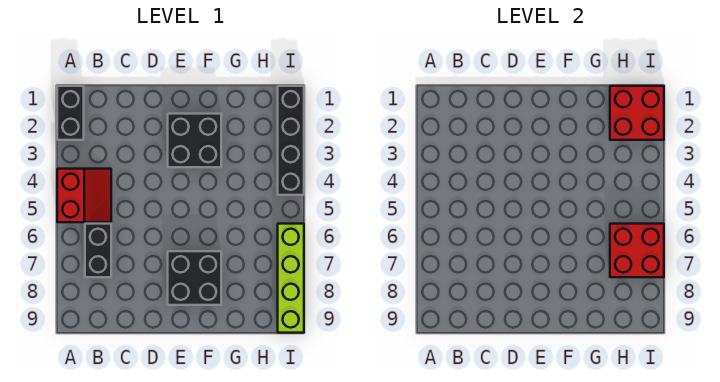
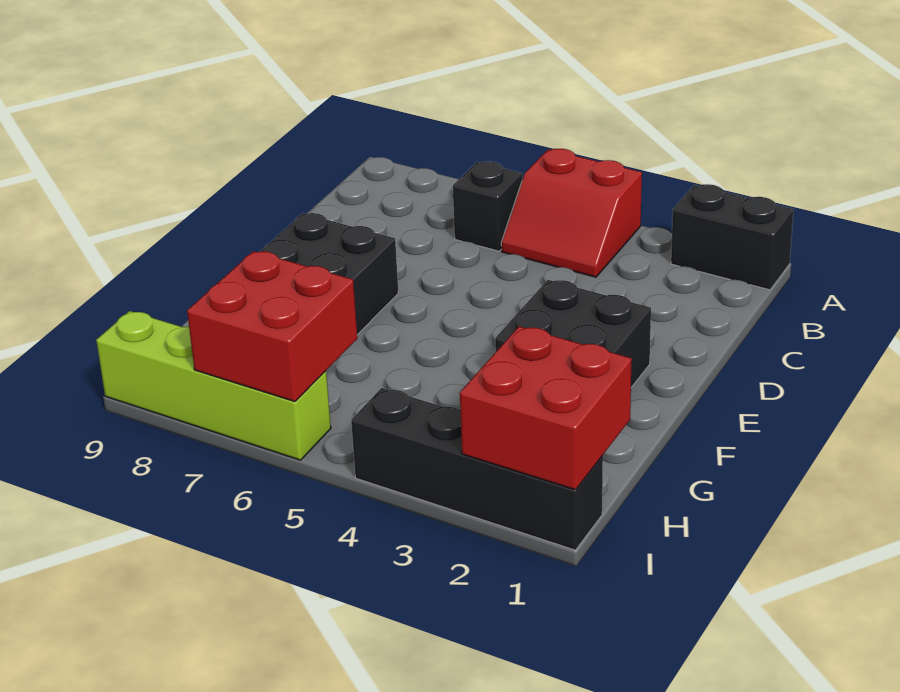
black brick B6:B7 level 1 -> black brick B6 level 1

